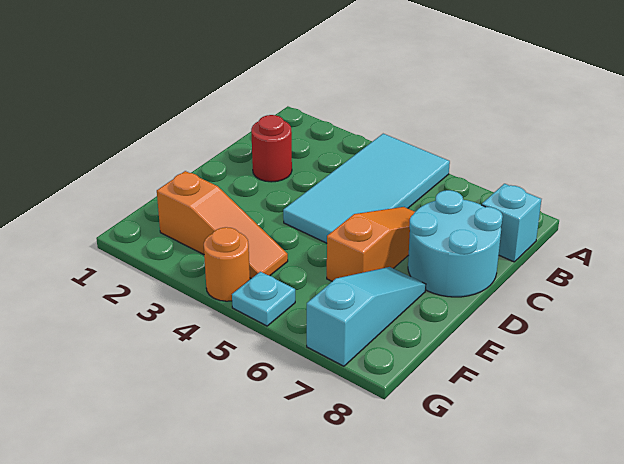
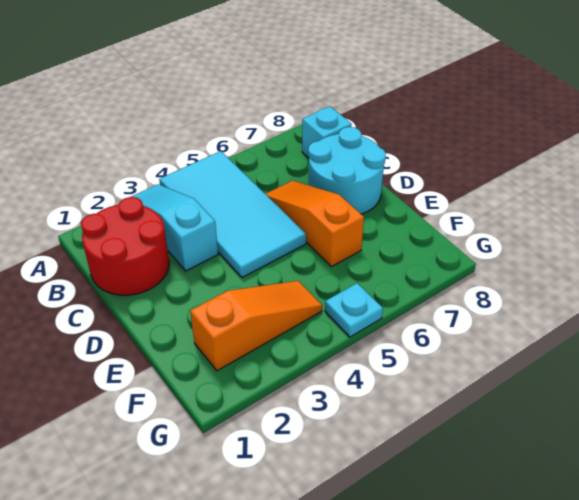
red round brick C2 level 1 -> red round brick B1:C2 level 1
cyan slope E7:G7 level 1 top G -> cyan slope A3:C3 level 1 top C
orange round brick G4 level 1 -> none

